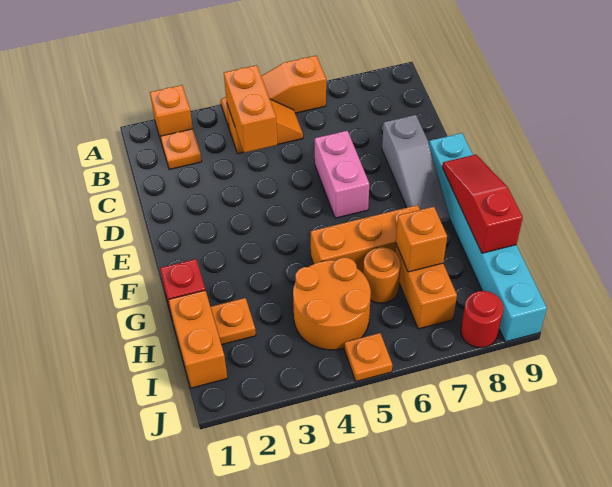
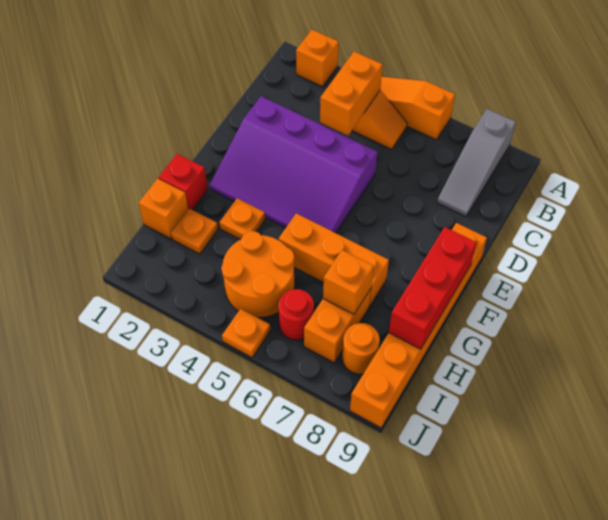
orange plate B2 level 1 -> orange plate G3 level 1
none -> purple slope D2:F5 level 1 top D
pink brick D6:E6 level 1 -> none
grey slope D8:F8 level 1 top D -> grey slope A8:C8 level 1 top A
cyan brick E9:J9 level 1 -> orange brick E9:J9 level 1
red slope F9:H9 level 2 top H -> red brick F9:H9 level 2
orange brick H1:I1 level 1 -> orange brick H1 level 1
orange round brick H6 level 1 -> orange round brick I8 level 1
red round brick J8 level 1 -> red round brick I6 level 1

